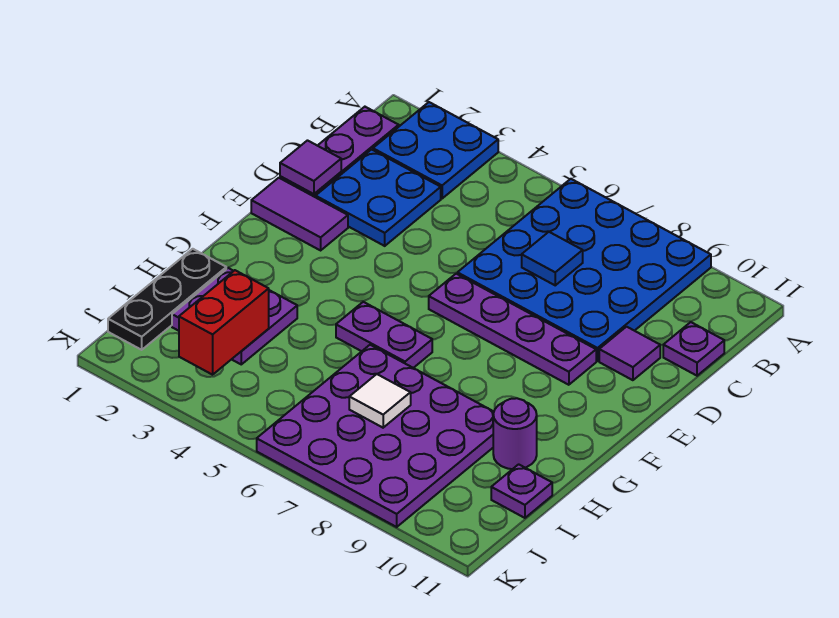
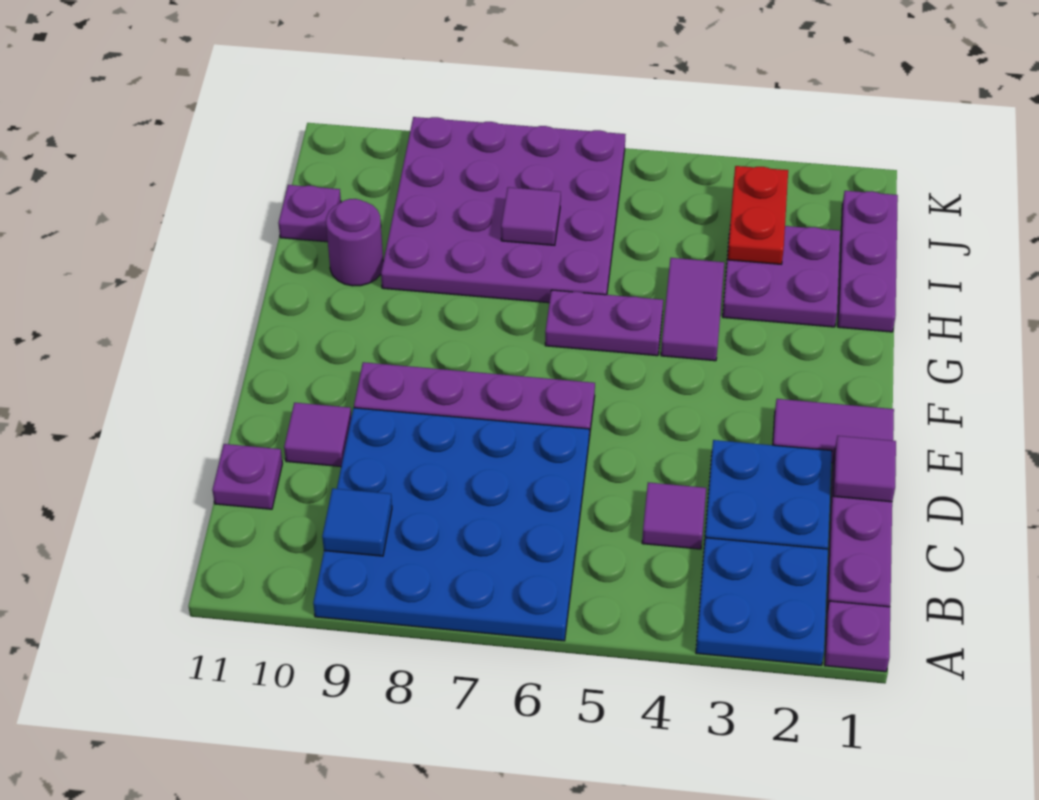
none -> purple plate A1 level 1
none -> purple tile C4 level 1
blue tile C7 level 2 -> blue tile B9 level 2
none -> purple tile G4:H4 level 1
black plate H1:J1 level 1 -> purple plate H1:J1 level 1
red brick I3:J3 level 2 -> red plate I3:J3 level 2
white tile I7 level 2 -> purple tile I7 level 2

